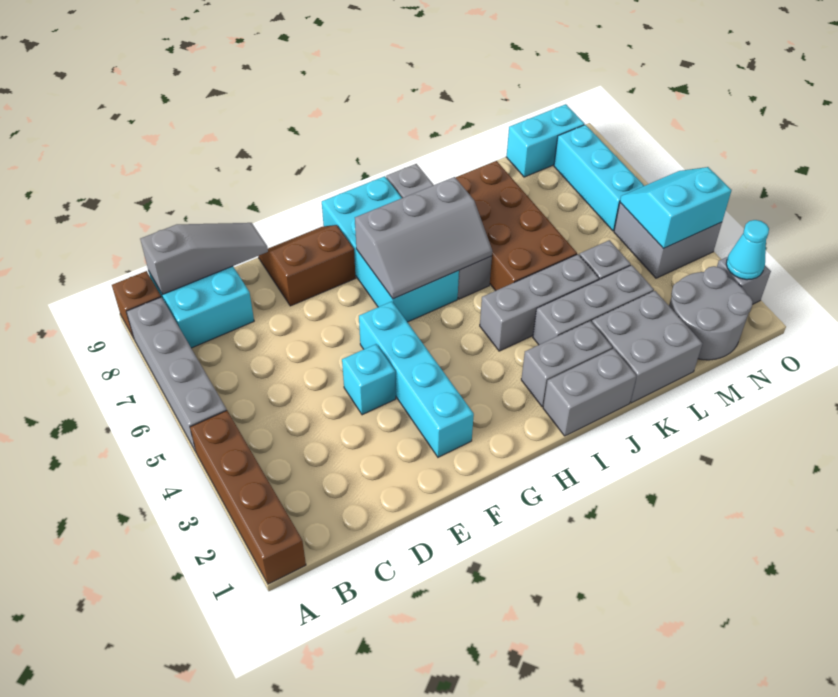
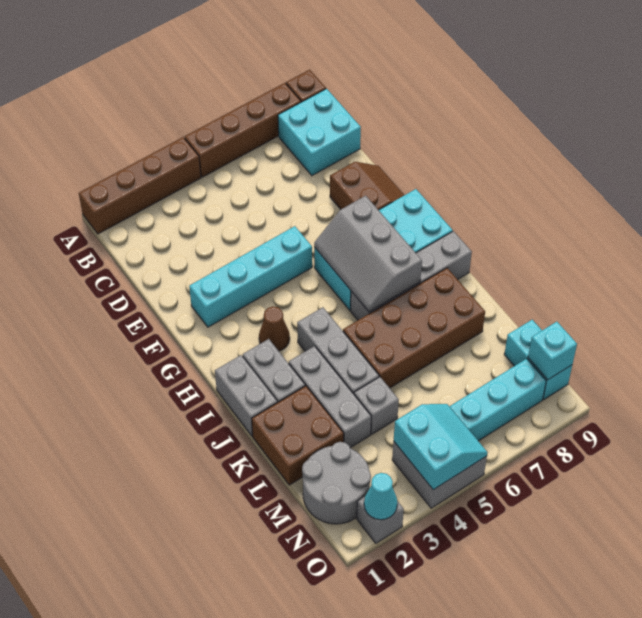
grey brick A5:A8 level 1 -> brown brick A5:A8 level 1
grey slope B9:D9 level 2 top B -> none
cyan brick E4 level 1 -> cyan brick N9 level 2
none -> brown cone H3 level 1
grey brick K1:L2 level 1 -> brown brick K1:L2 level 1

